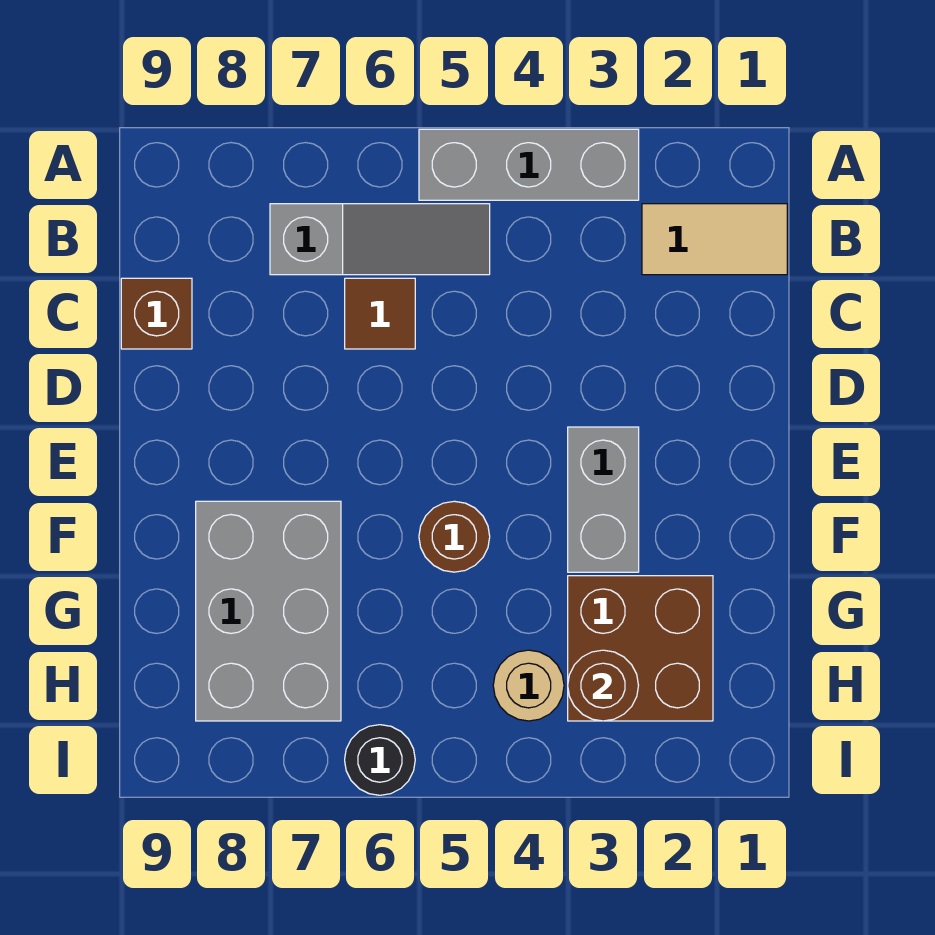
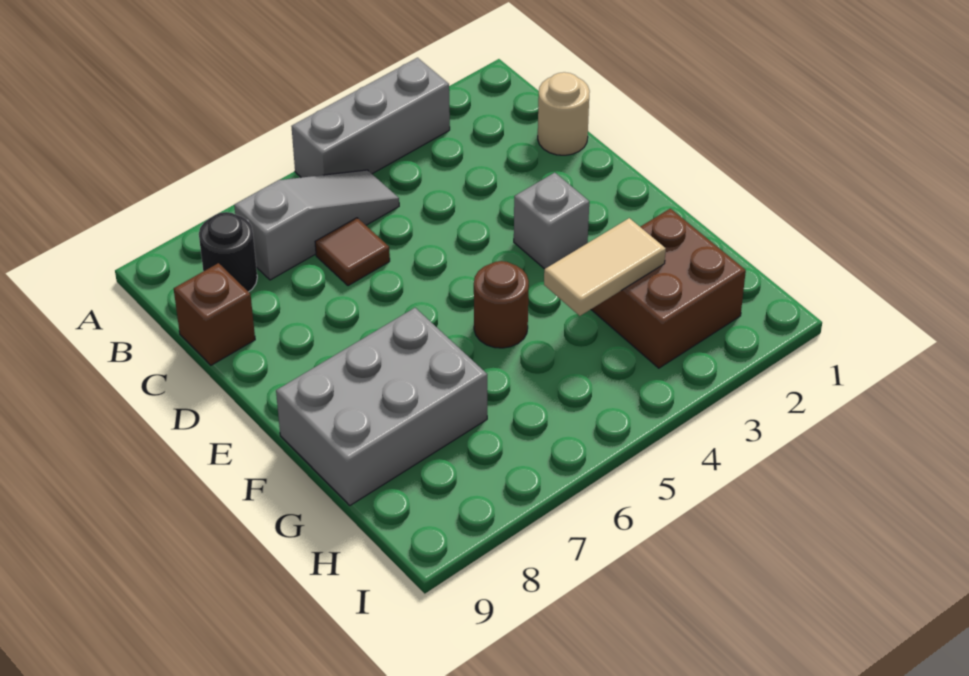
tan tile B1:B2 level 1 -> tan tile G3:G4 level 2
grey brick E3:F3 level 1 -> grey brick E3 level 1
grey brick F7:H8 level 1 -> grey brick F7:G9 level 1
brown round brick H3 level 2 -> none
tan round brick H4 level 1 -> tan round brick C1 level 1
black round brick I6 level 1 -> black round brick B8 level 1

